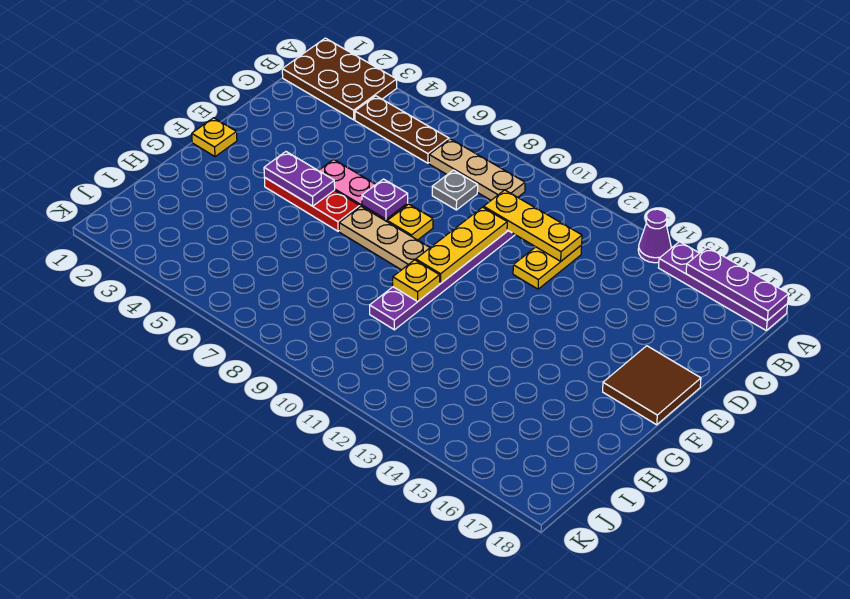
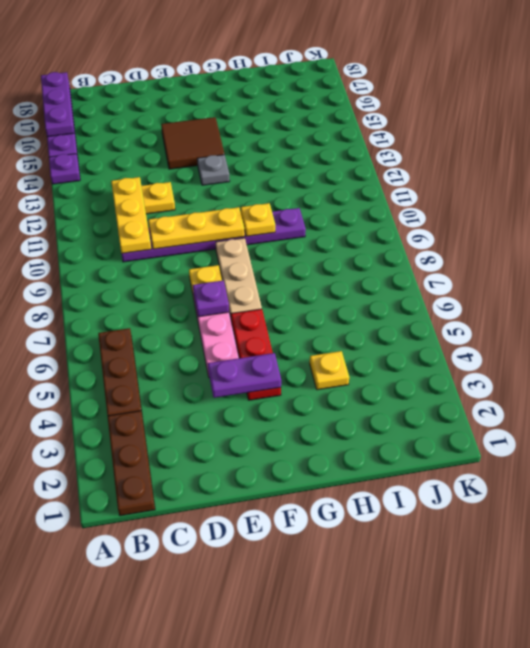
brown plate A1:B3 level 1 -> brown plate B1:B3 level 1
purple cone A14 level 1 -> purple plate A14 level 1
tan plate B7:B9 level 1 -> none
grey plate C8 level 1 -> grey plate F13 level 1
brown tile E17:F18 level 1 -> brown tile E14:F15 level 1
yellow plate F1 level 1 -> yellow plate H4 level 1
purple plate F4:F5 level 2 -> purple plate E4:F4 level 2

